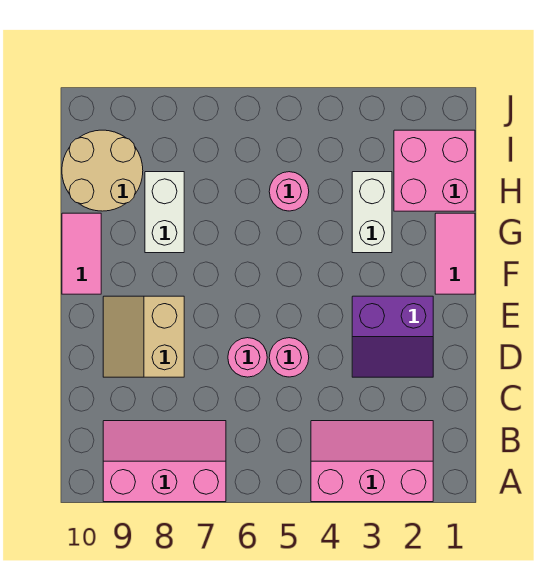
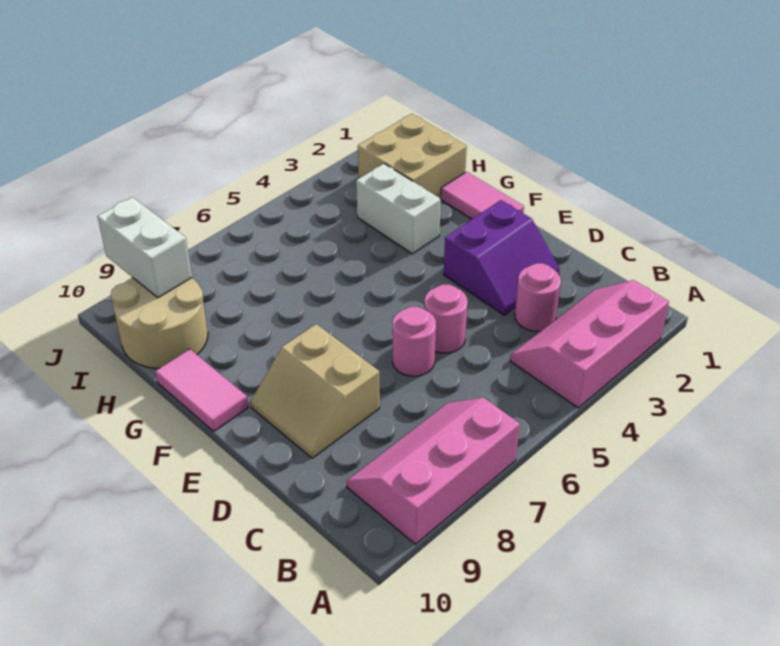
white brick G8:H8 level 1 -> white brick I9:J9 level 2
pink brick H1:I2 level 1 -> tan brick H1:I2 level 1
pink round brick H5 level 1 -> pink round brick C3 level 1

